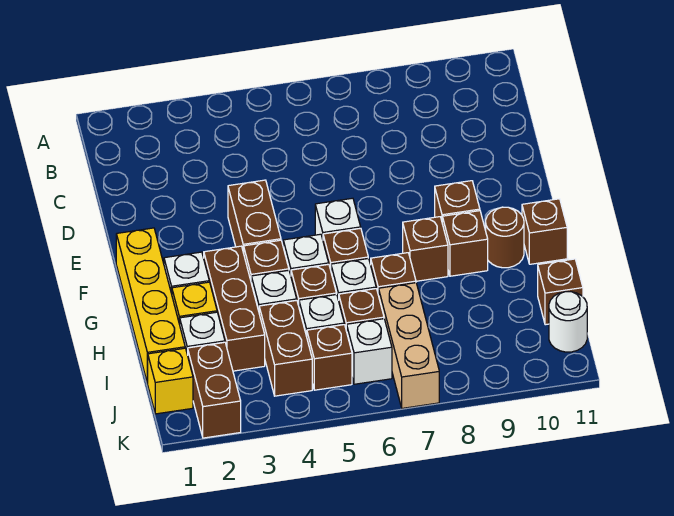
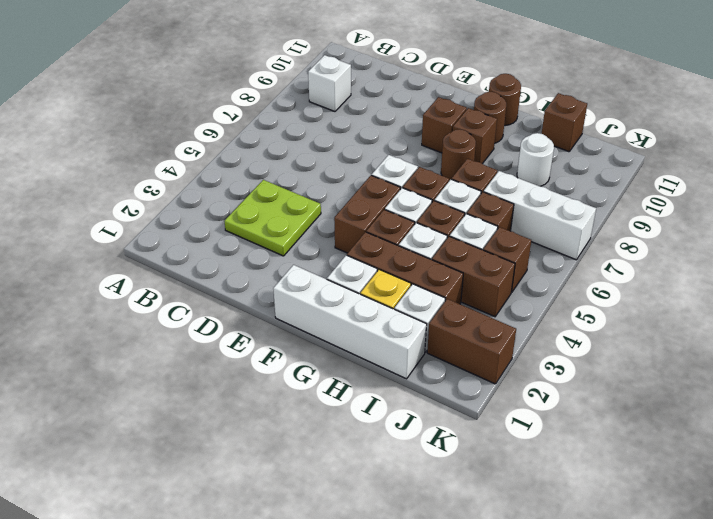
none -> lime plate C3:D4 level 1
brown brick E4:F4 level 1 -> brown brick F4:F5 level 1
yellow brick F1:I1 level 1 -> white brick F1:I1 level 1
brown brick G8 level 1 -> brown round brick G8 level 1
brown brick G11 level 1 -> brown round brick G11 level 1
tan brick I7:K7 level 1 -> white brick I7:K7 level 1
yellow brick J1 level 1 -> none
white brick J6 level 1 -> white brick B9 level 1
white round brick J11 level 1 -> white round brick I9 level 1

